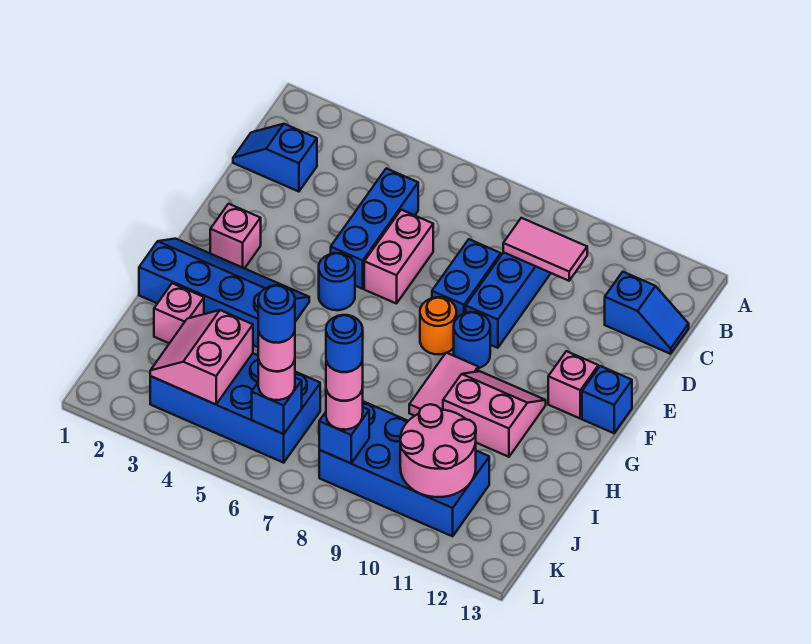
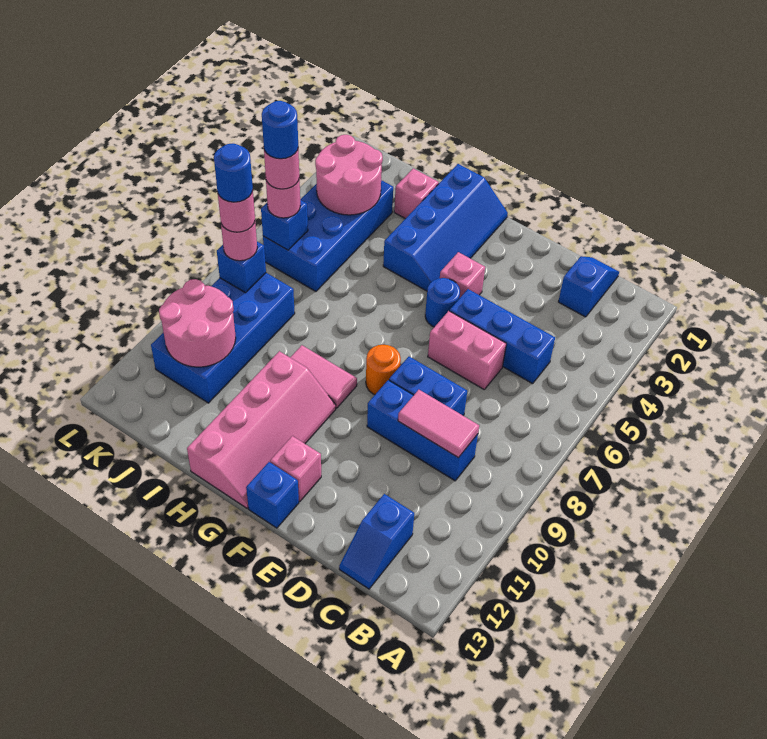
pink tile C9:C10 level 2 -> pink tile C9:D9 level 2
pink brick F2 level 1 -> pink brick F4 level 1
blue round brick F9 level 1 -> none
pink slope G10:H11 level 1 top H -> pink slope G10:H13 level 1 top H
pink slope J3:K4 level 2 top 4 -> pink round brick J3:K4 level 2

